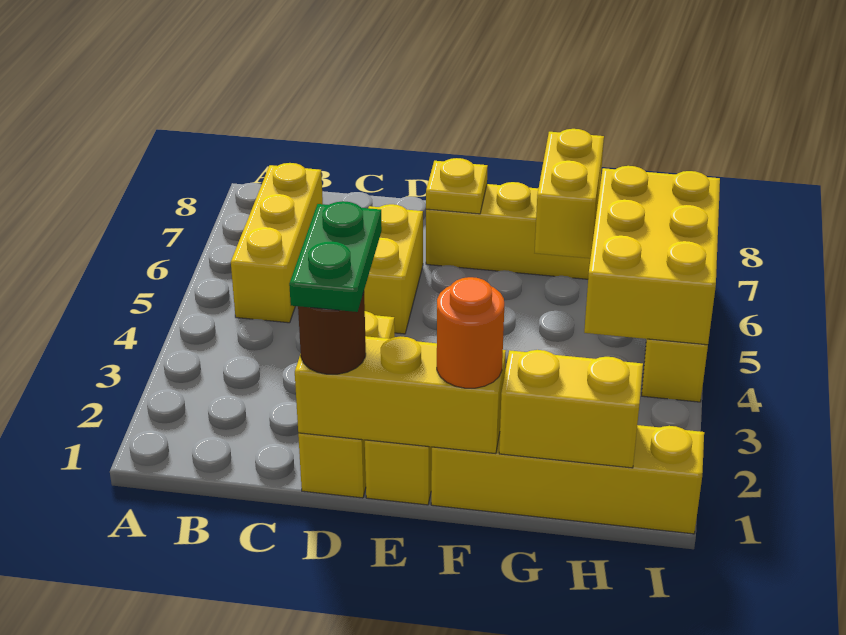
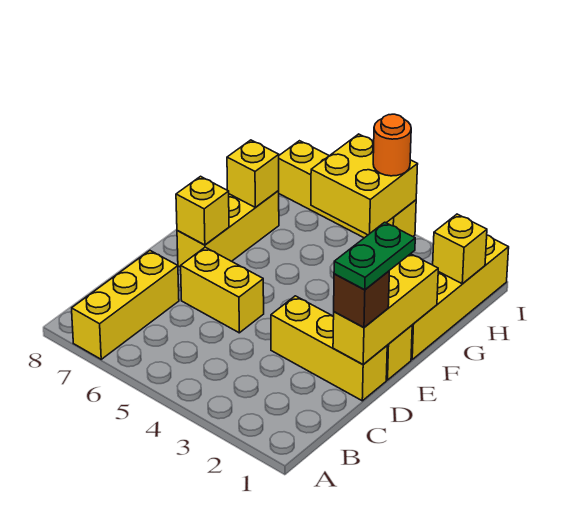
yellow brick B5:B7 level 1 -> yellow brick A7:C7 level 1
brown round brick D1 level 3 -> brown brick D1 level 3
green plate D1:D2 level 4 -> green plate D1:E1 level 4
yellow plate E7 level 2 -> yellow brick E7 level 2
orange round brick F1 level 3 -> orange round brick I4 level 3
yellow brick G1:H1 level 2 -> yellow brick H1 level 2
yellow brick G6:G7 level 2 -> yellow brick G7 level 2
yellow brick H4:I6 level 2 -> yellow brick H4:I5 level 2

